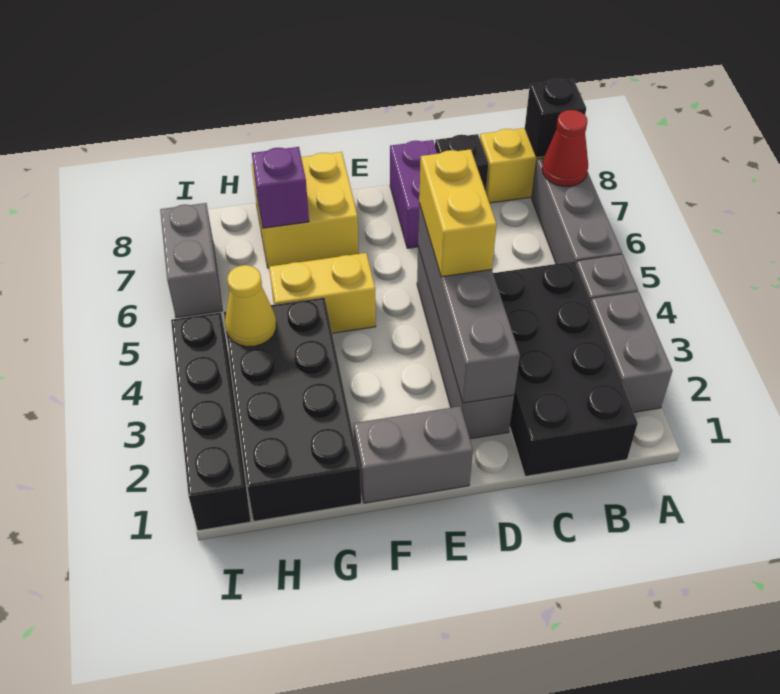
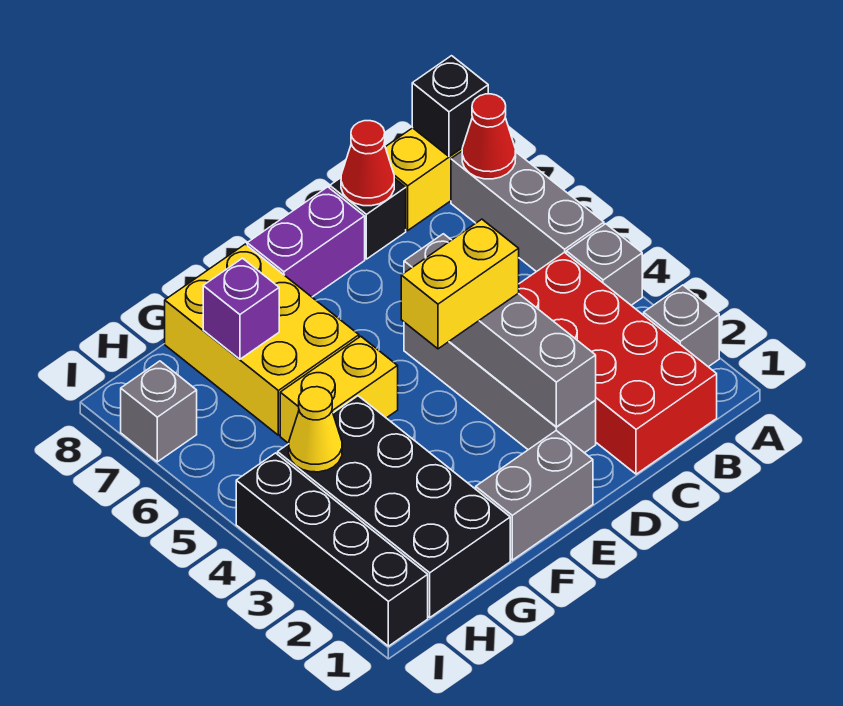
grey brick A2:A3 level 1 -> grey brick A2 level 1
black brick B1:C4 level 1 -> red brick B1:C4 level 1
none -> red cone C8 level 2
yellow brick D4:D5 level 3 -> yellow brick D4:E4 level 3
purple brick D7:D8 level 1 -> purple brick D8:E8 level 1
yellow brick F7:G8 level 1 -> yellow brick F6:G8 level 1
grey brick I6:I7 level 1 -> grey brick I7 level 1

